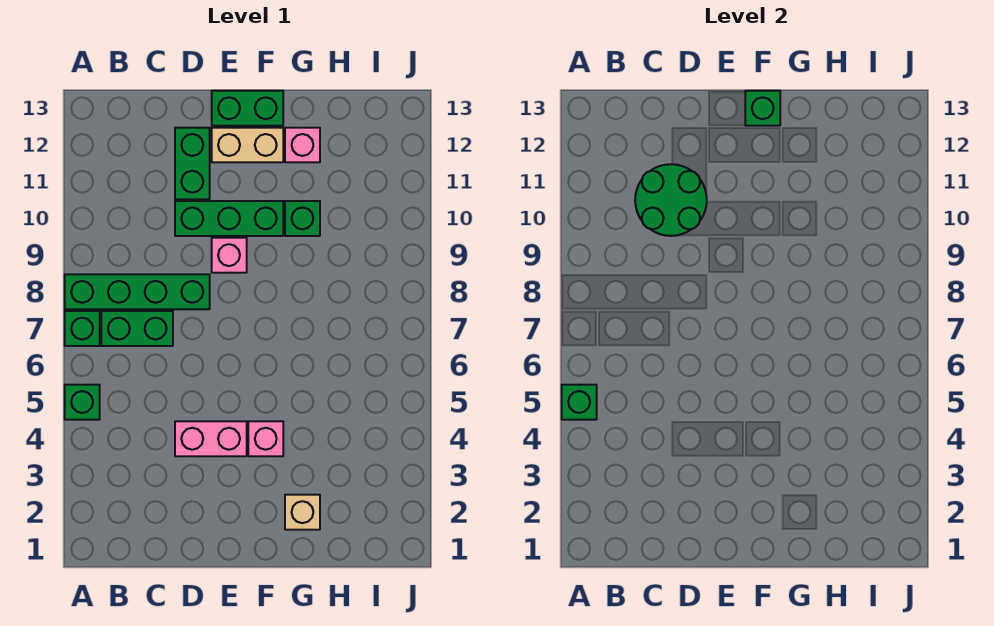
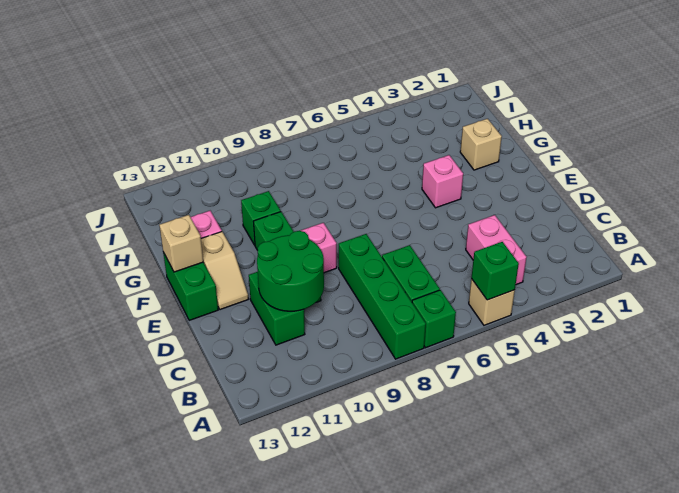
green brick A5 level 1 -> tan brick A5 level 1
pink brick D4:E4 level 1 -> pink brick B4:C4 level 1
green brick D11:D12 level 1 -> green brick C11:D11 level 1
tan brick E12:F12 level 1 -> tan slope E12:F12 level 1 top F
green brick F13 level 2 -> tan brick F13 level 2

